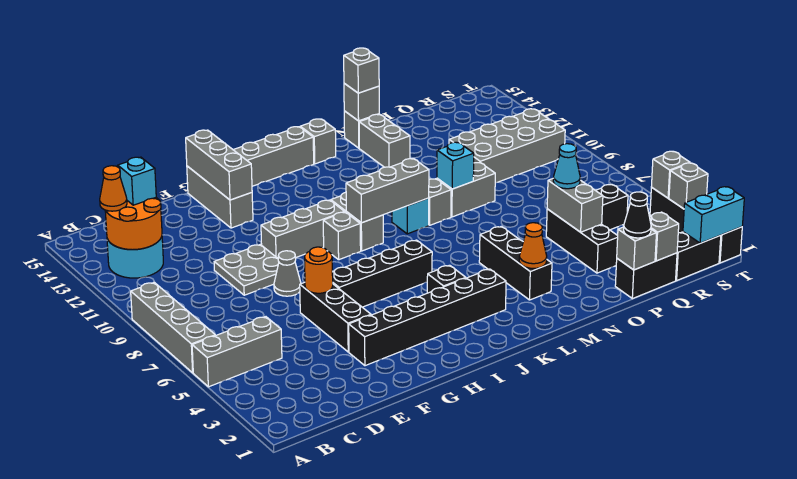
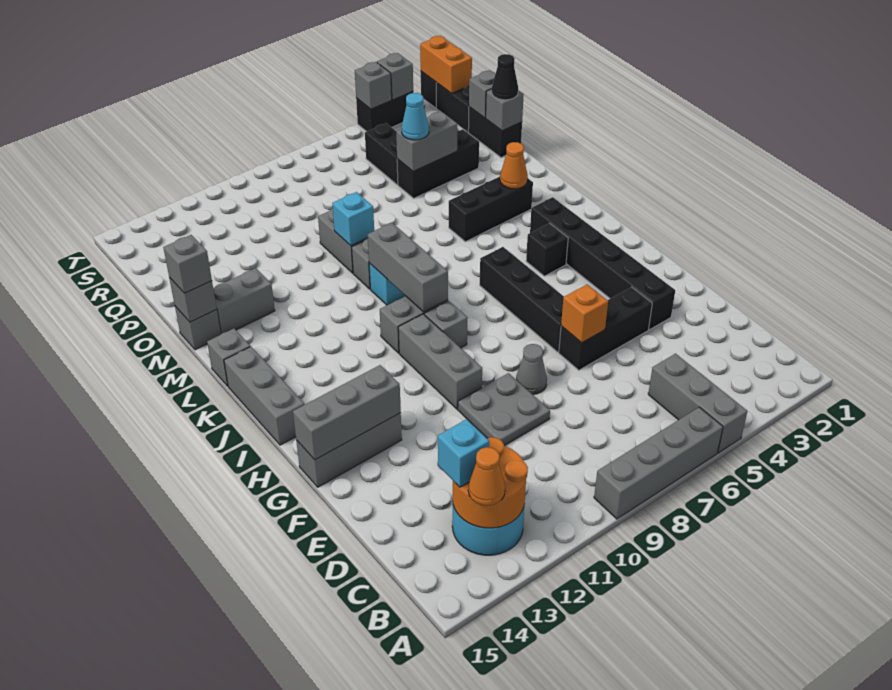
orange round brick F6 level 2 -> orange brick F6 level 2
grey brick P10:S11 level 1 -> none
cyan brick S1:T1 level 2 -> orange brick S1:T1 level 2

